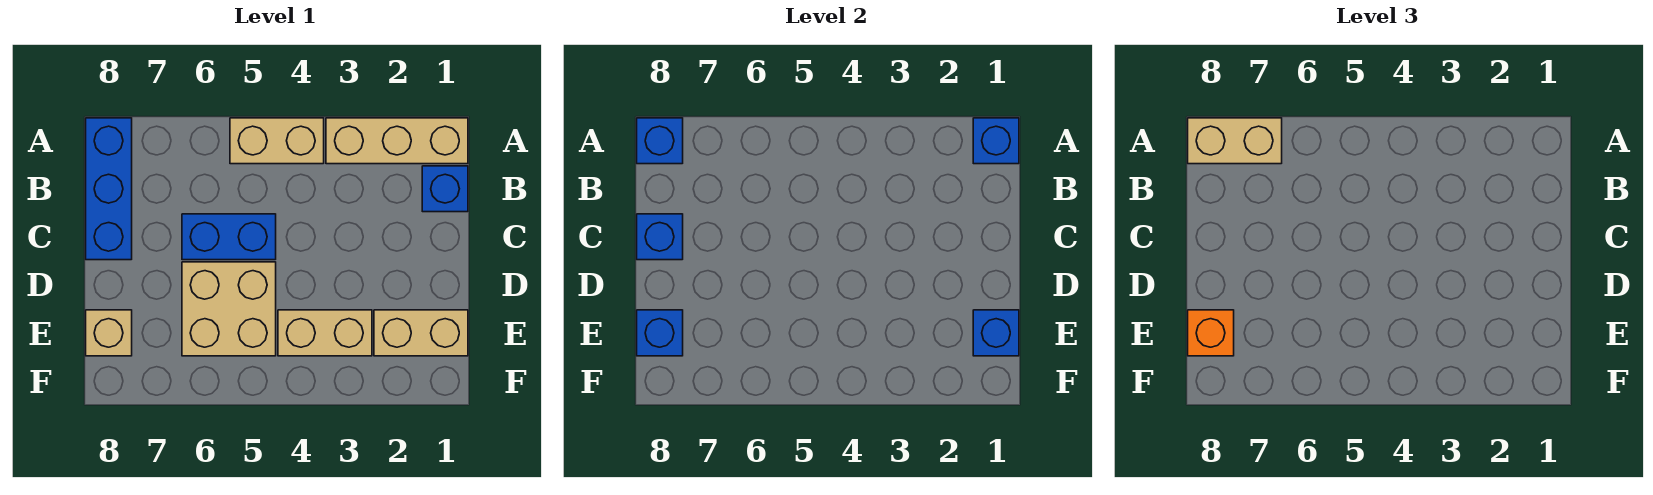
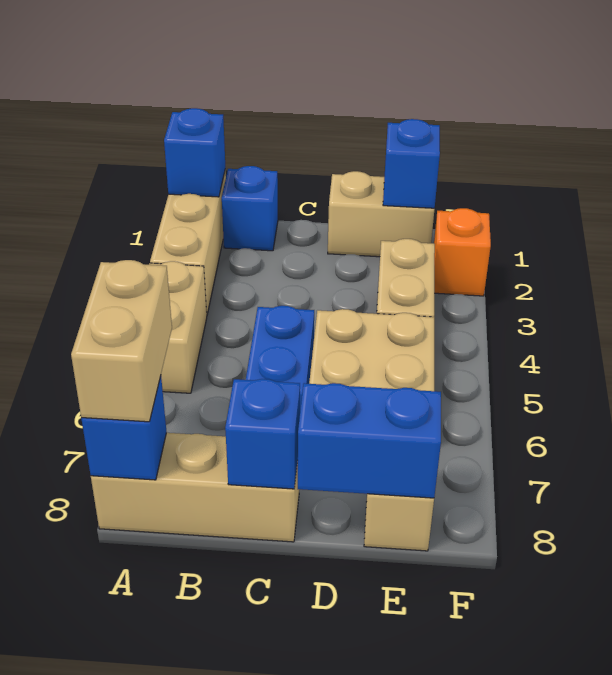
blue brick A8:C8 level 1 -> tan brick A8:C8 level 1
tan brick E1:E2 level 1 -> tan brick D1:E1 level 1
blue brick E8 level 2 -> blue brick D8:E8 level 2
orange brick E8 level 3 -> orange brick F2 level 1

